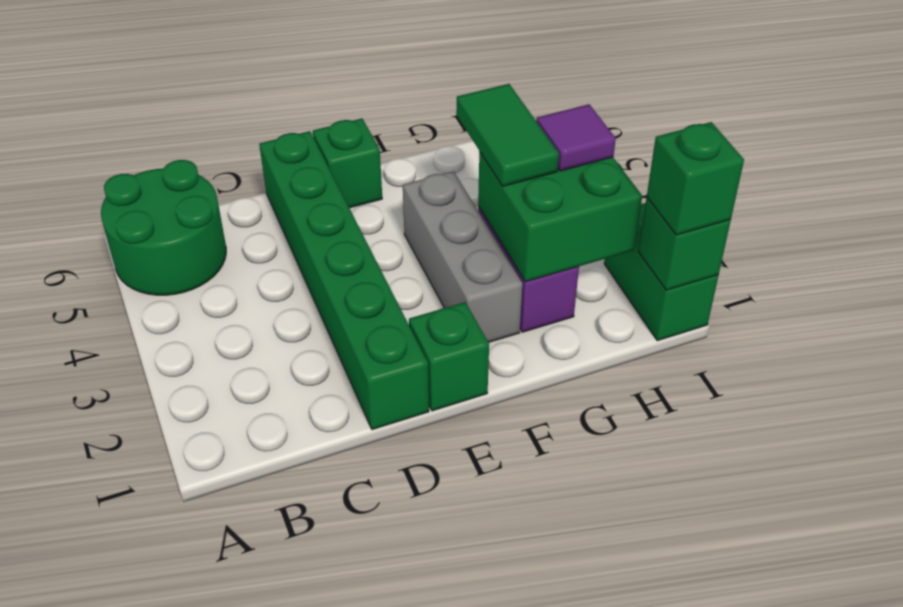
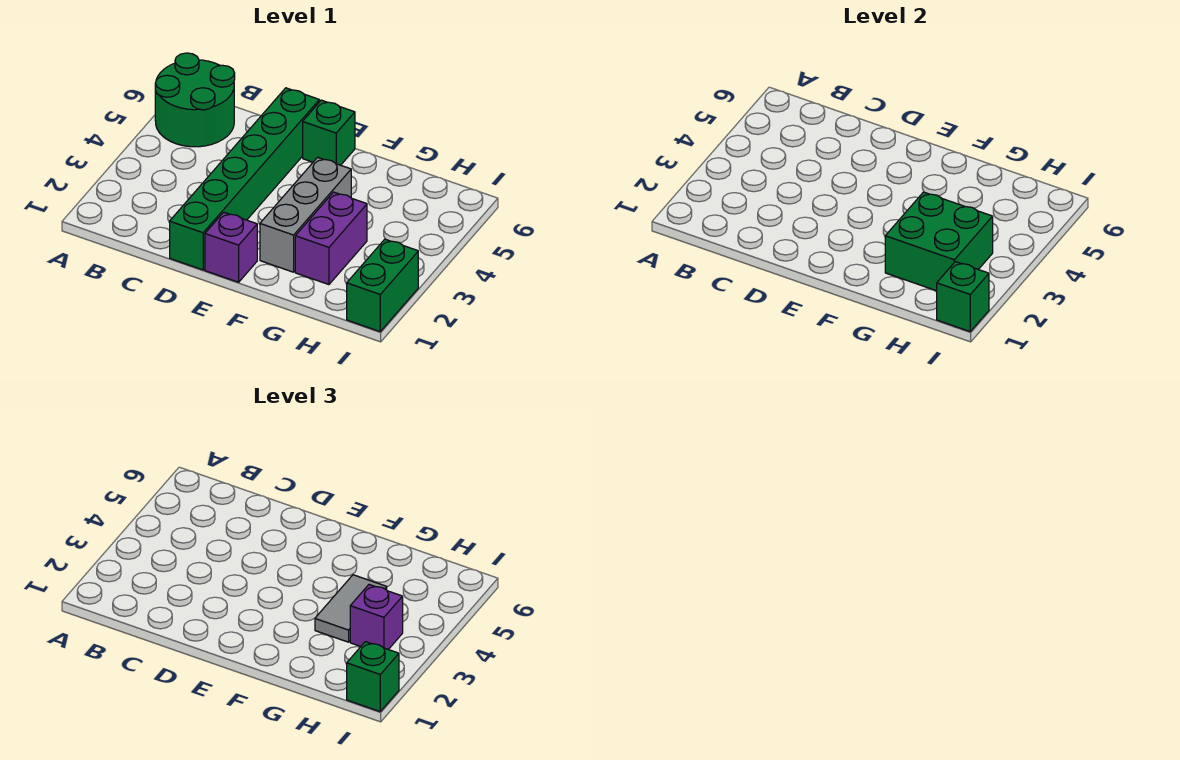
green brick E1 level 1 -> purple brick E1 level 1
green tile G3:G4 level 3 -> grey tile G3:G4 level 3
purple tile H3 level 3 -> purple brick H3 level 3

